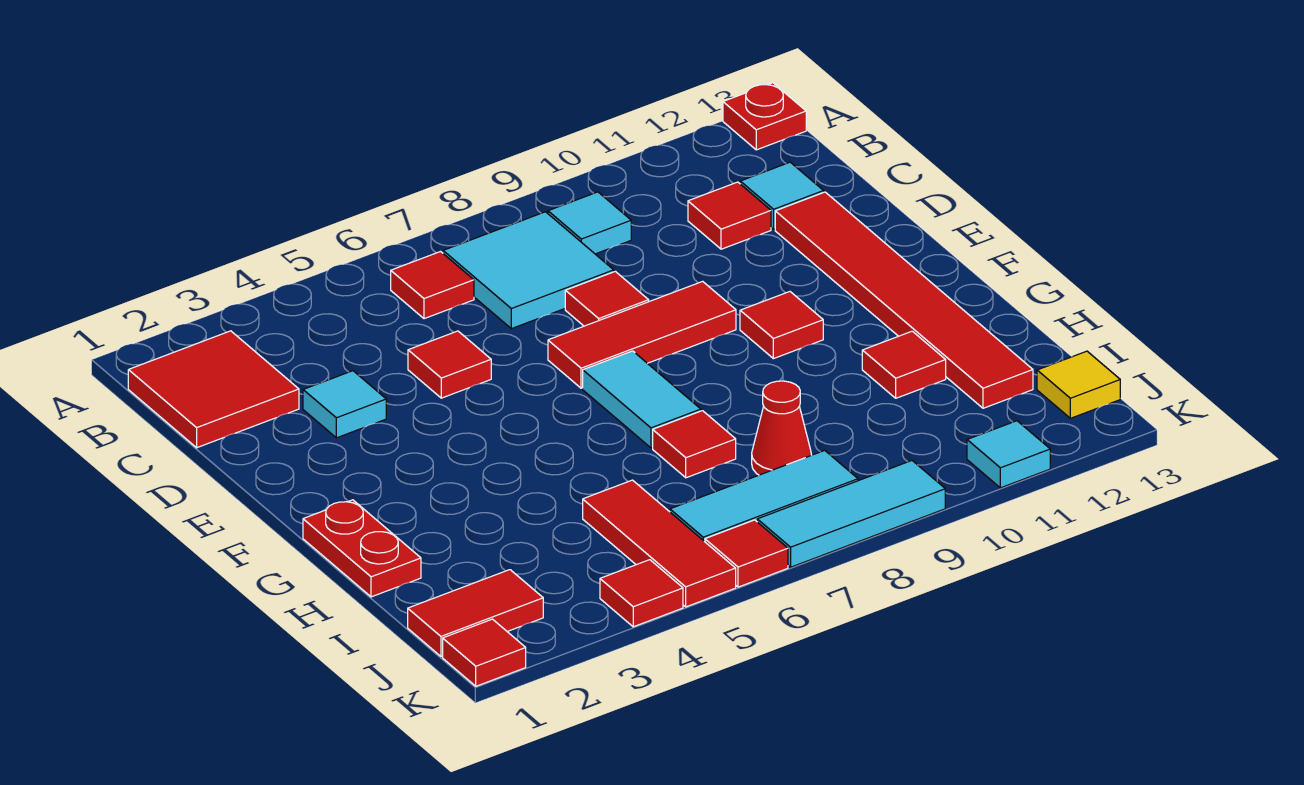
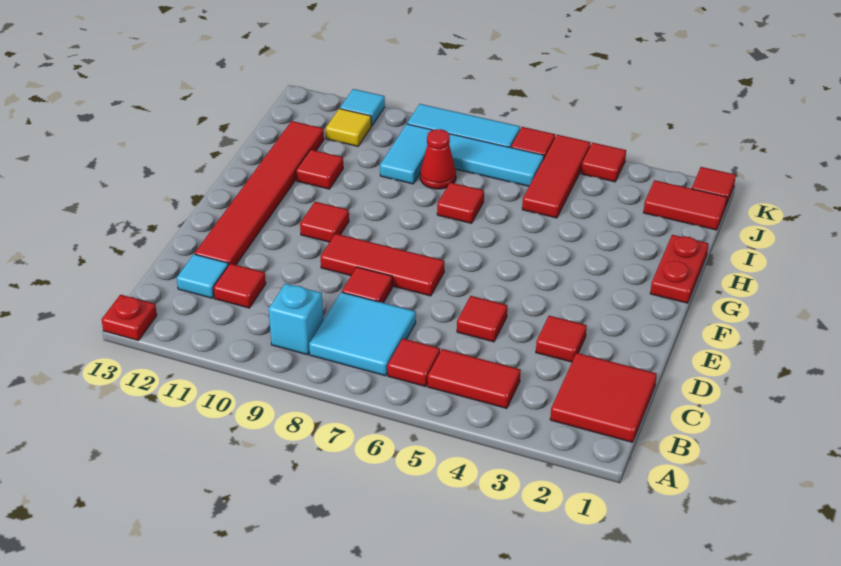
none -> red tile B4:B5 level 1
cyan tile B9 level 1 -> cyan brick B9 level 1
cyan tile D3 level 1 -> red tile D3 level 1
cyan tile F7:G7 level 1 -> cyan tile I9:J9 level 1
yellow tile J13 level 1 -> yellow tile J11 level 1

